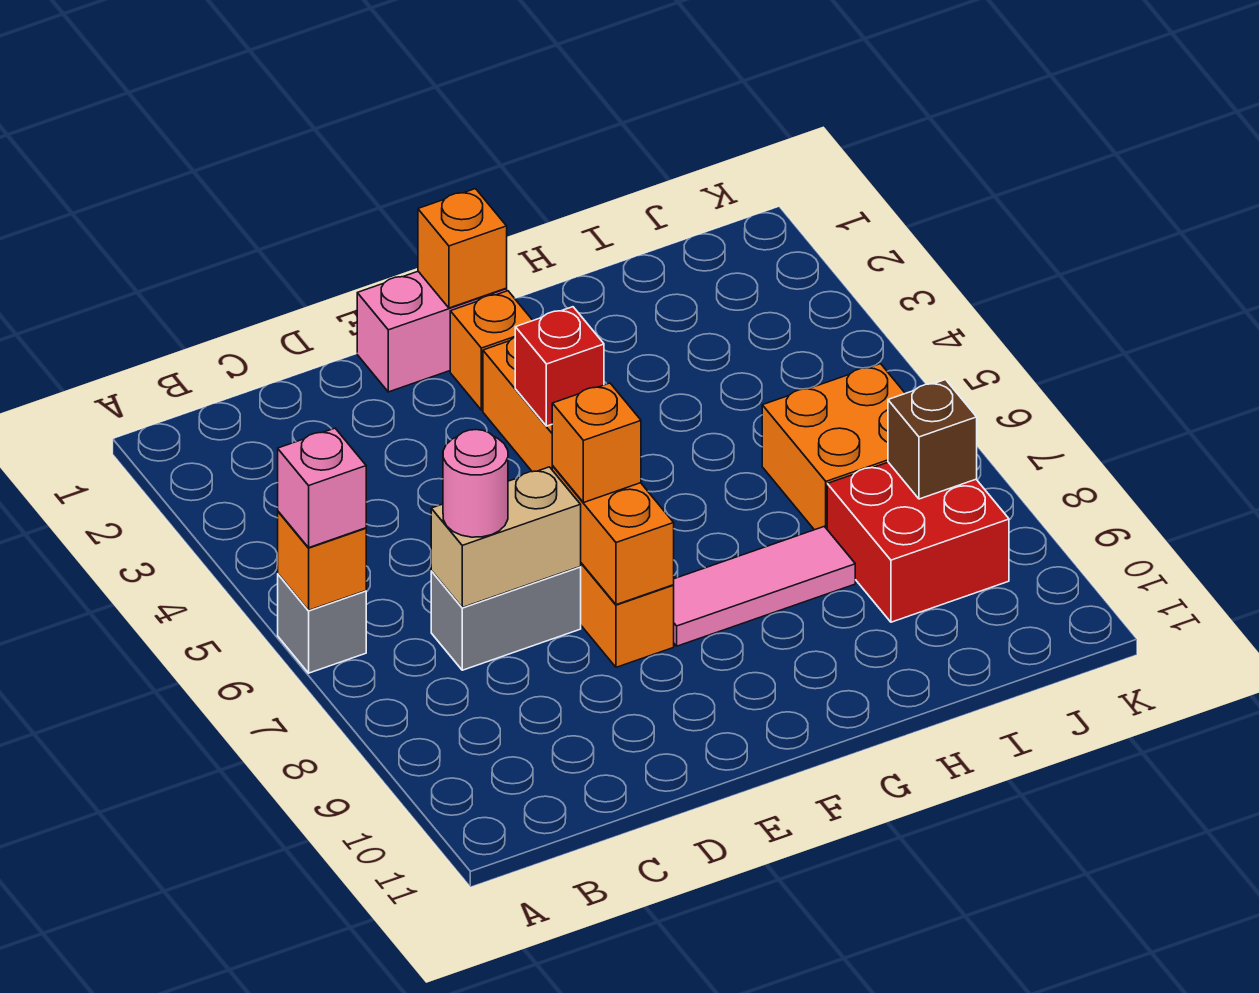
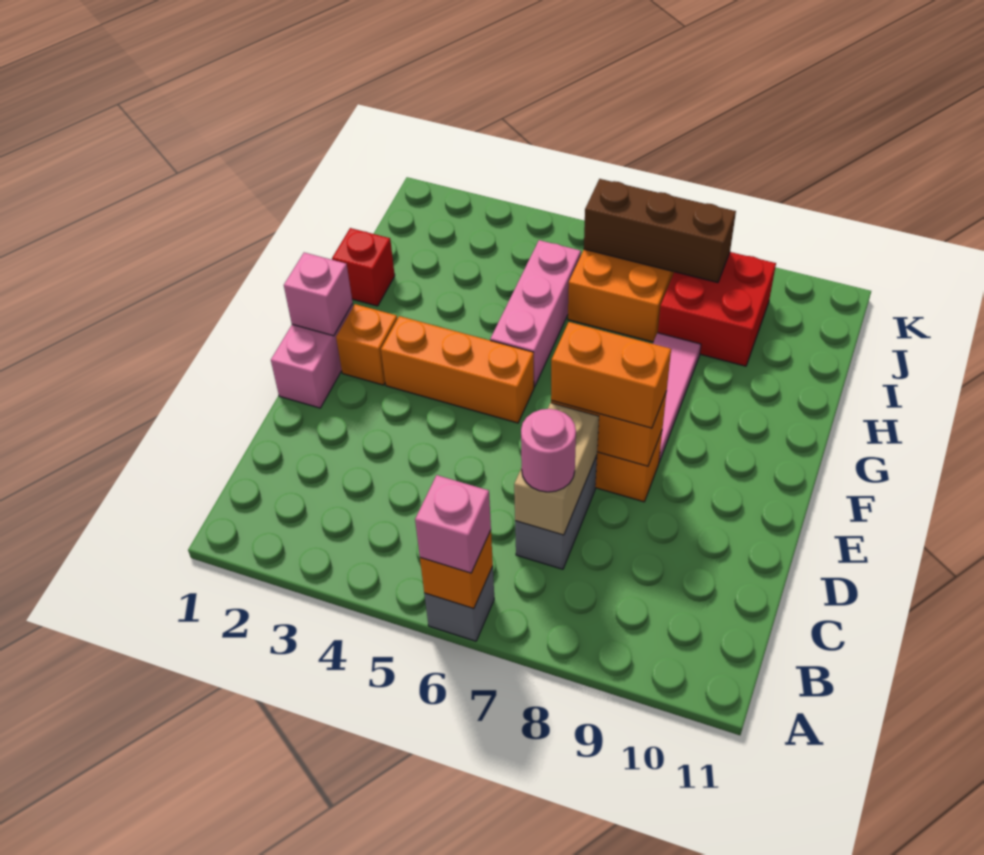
orange brick E7 level 3 -> orange brick E7:E8 level 3
orange brick F1 level 2 -> pink brick F1 level 2
red brick F4 level 2 -> red brick H1 level 1
none -> pink brick G5:I5 level 1
brown brick J8 level 2 -> brown brick J6:J8 level 2

